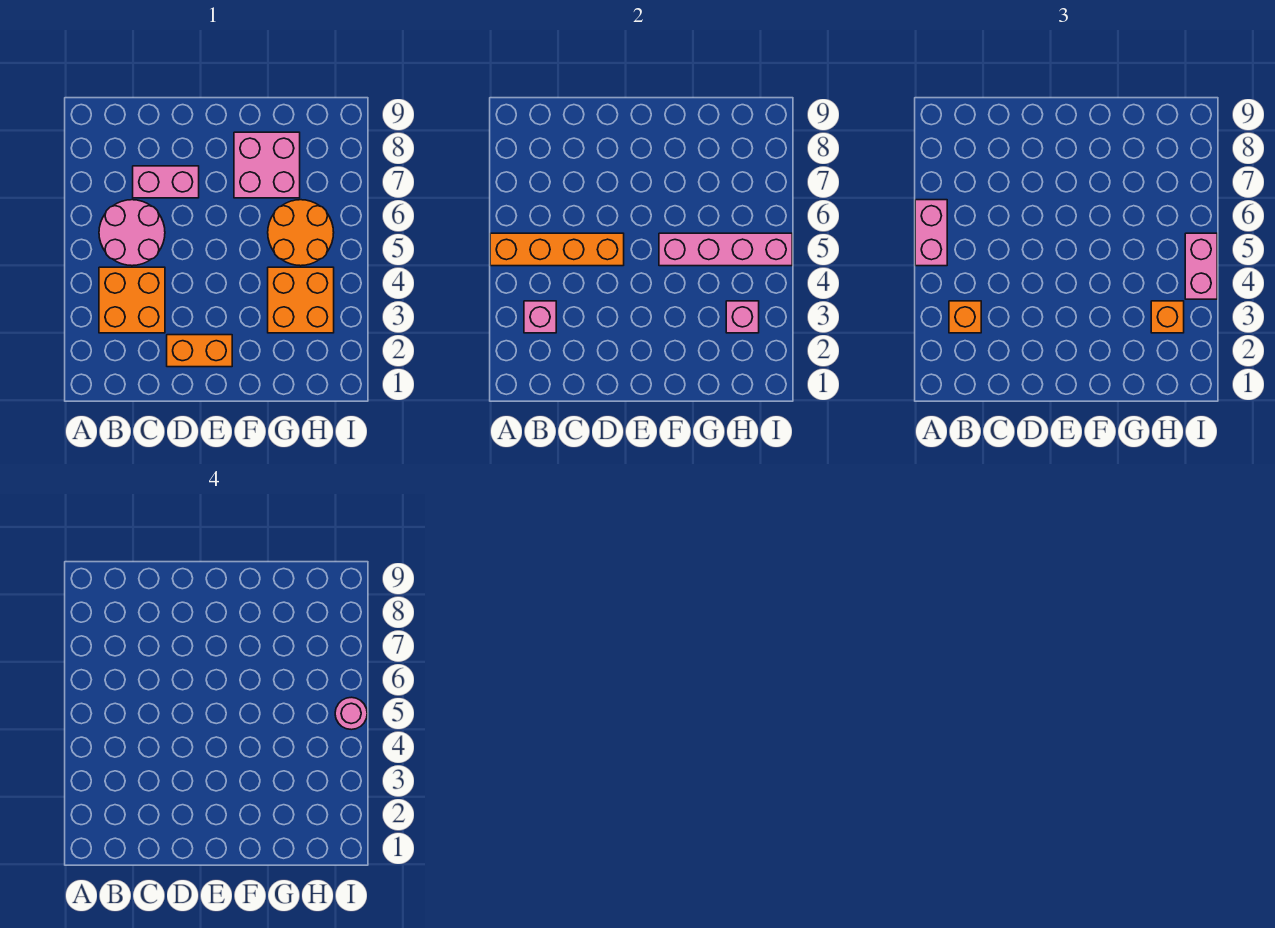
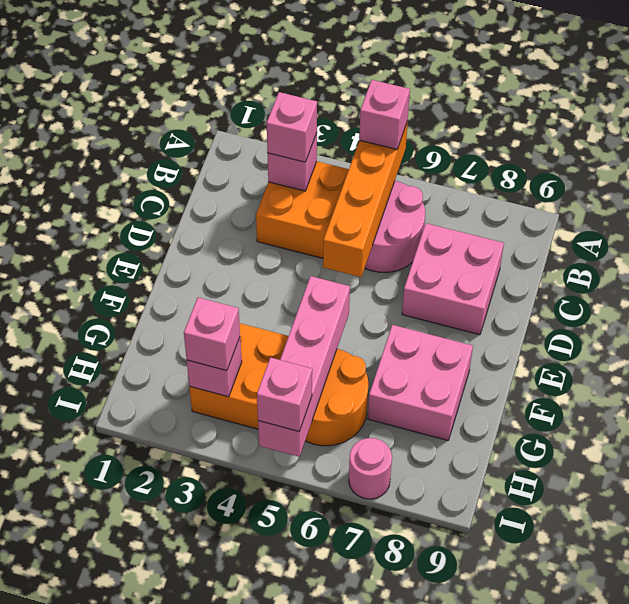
pink brick A5:A6 level 3 -> pink brick A5 level 3
orange brick B3 level 3 -> pink brick B3 level 3
pink brick C7:D7 level 1 -> pink brick C7:D8 level 1
orange brick D2:E2 level 1 -> none
orange brick H3 level 3 -> pink brick H3 level 3
pink brick I4:I5 level 3 -> pink brick I5 level 3
pink round brick I5 level 4 -> pink round brick I7 level 1

